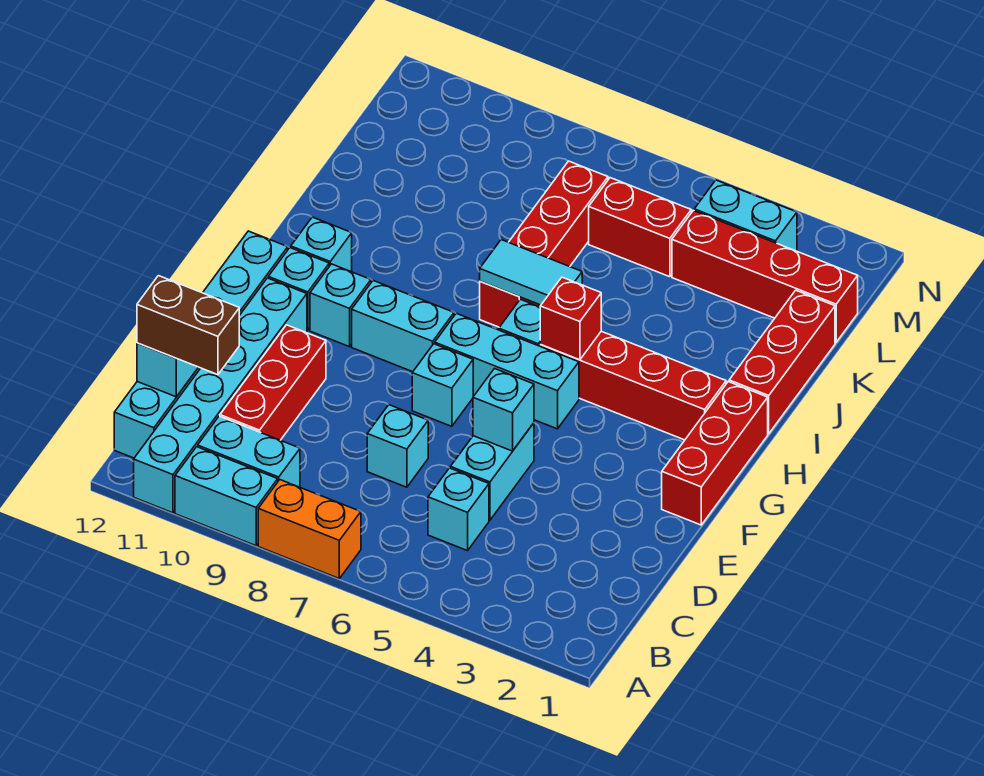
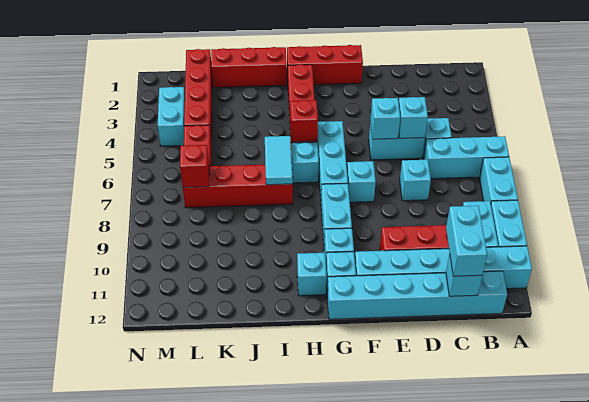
none -> cyan brick A6:C6 level 1
orange brick A7:A8 level 1 -> cyan brick A7:A8 level 1
brown brick C11:C12 level 3 -> cyan brick C11:C12 level 3
none -> cyan brick D5 level 2
none -> red brick L7 level 2

